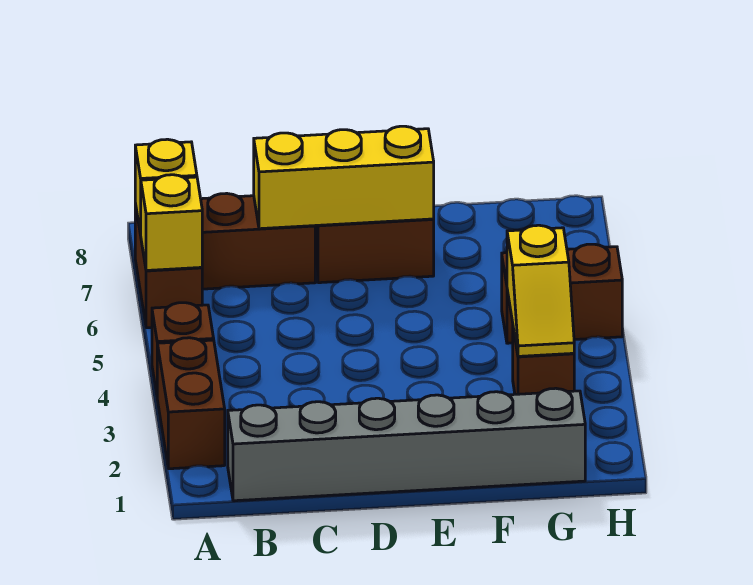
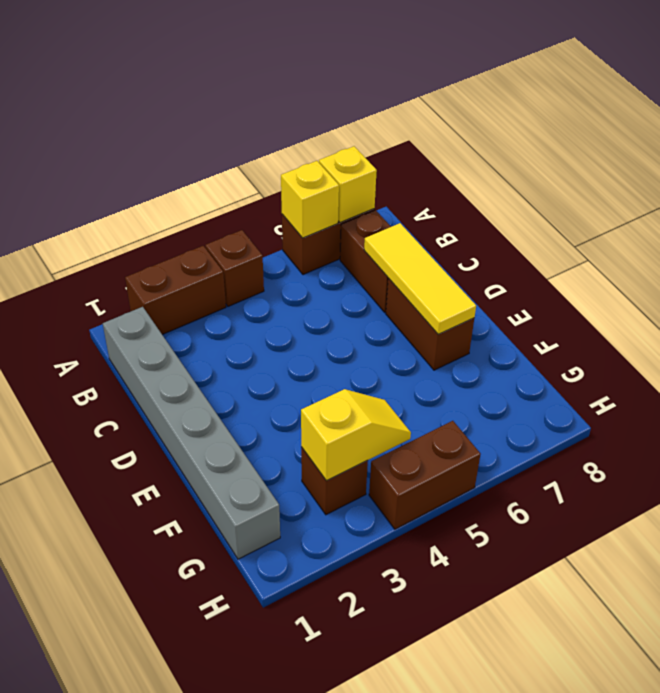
yellow brick C7:E7 level 2 -> yellow tile C7:E7 level 2
yellow slope G3:G4 level 2 top 4 -> yellow slope G3:G4 level 2 top 3
brown brick G5:H5 level 1 -> brown brick H4:H5 level 1

